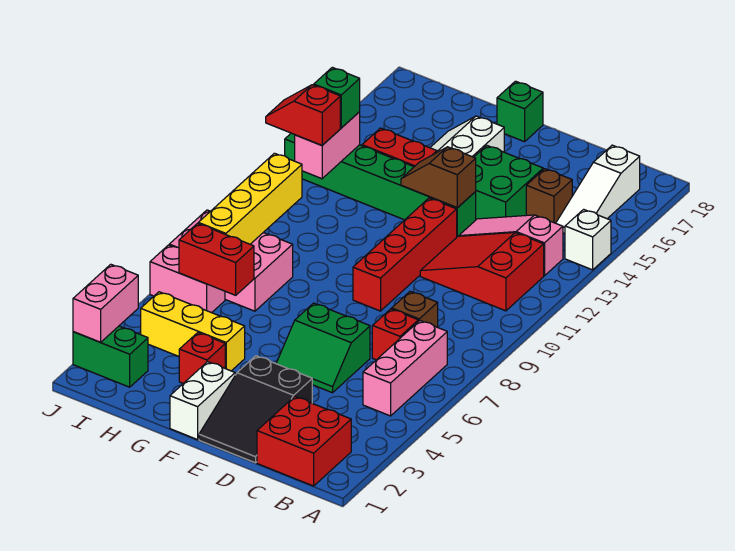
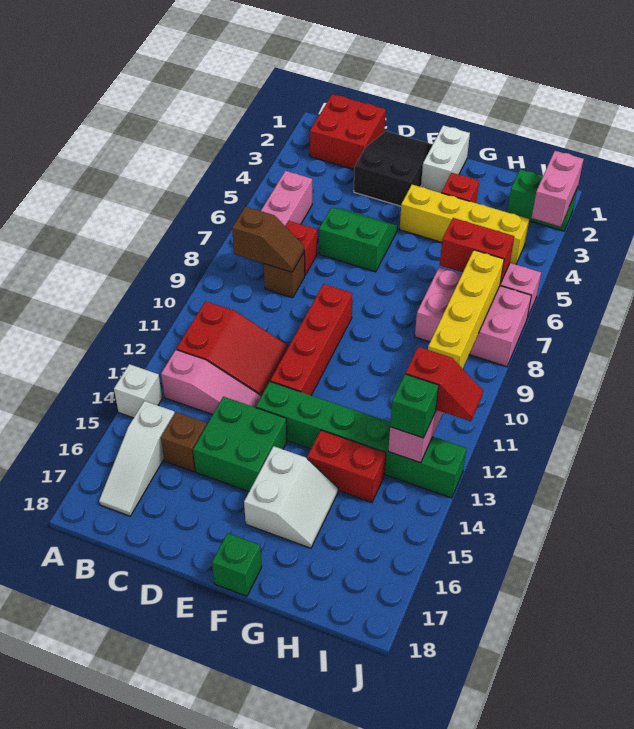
white slope B15:B17 level 1 top 17 -> white slope B15:B17 level 1 top 15
brown slope E13:F13 level 2 top E -> brown slope B8:C8 level 2 top B
yellow brick G4:I4 level 1 -> yellow brick F4:I4 level 1

